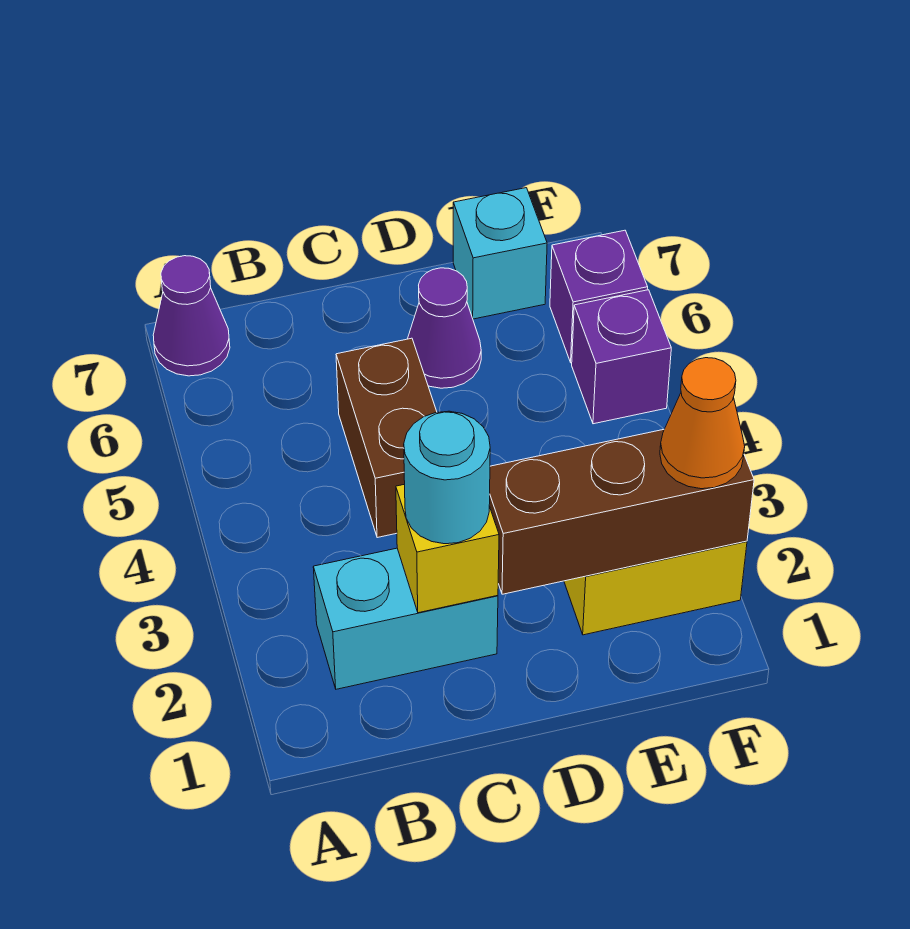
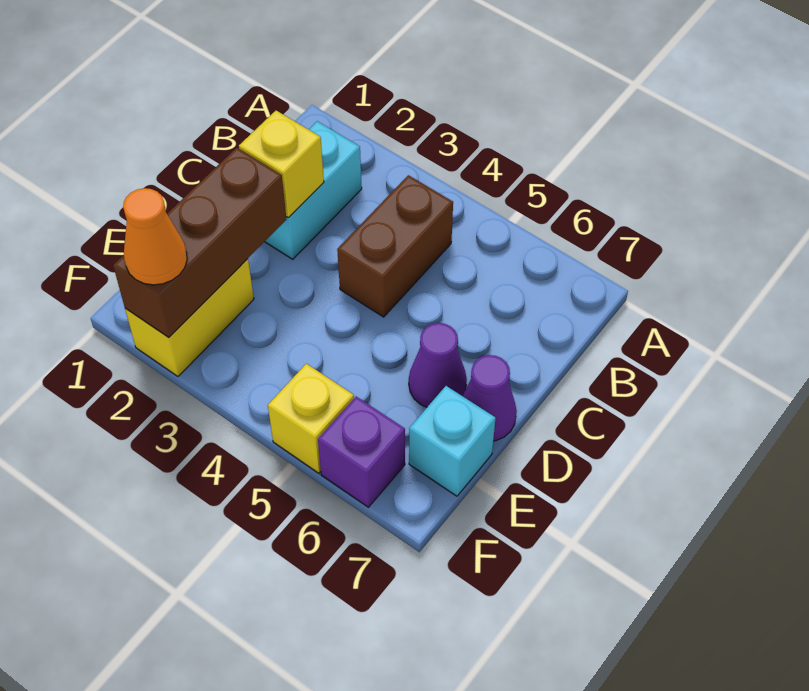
purple cone A7 level 1 -> purple cone D7 level 1
cyan round brick C2 level 3 -> none
brown brick C4:C5 level 1 -> brown brick B4:C4 level 1
purple brick F5 level 1 -> yellow brick F5 level 1

